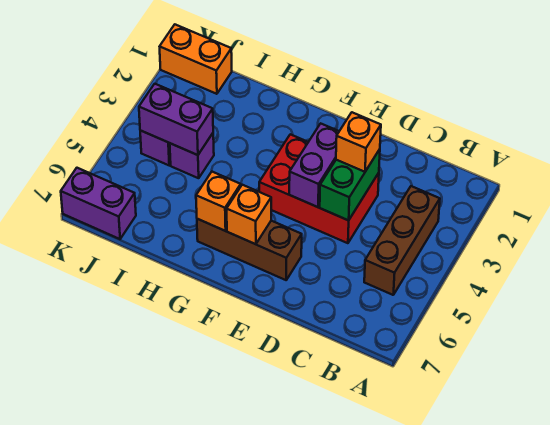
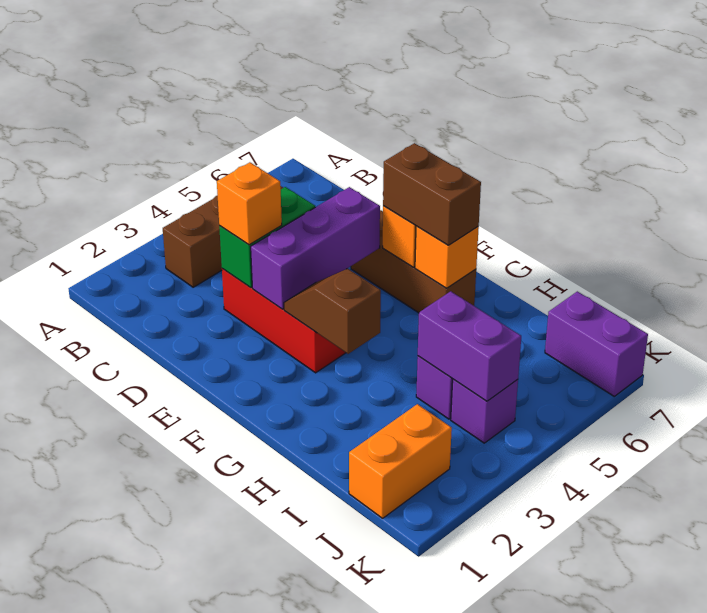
purple brick E3:E4 level 2 -> purple brick E3:E5 level 2
none -> brown slope F3:G3 level 2 top G
none -> brown brick F6:G6 level 3
orange brick J1:K1 level 1 -> orange brick J1:J2 level 1

